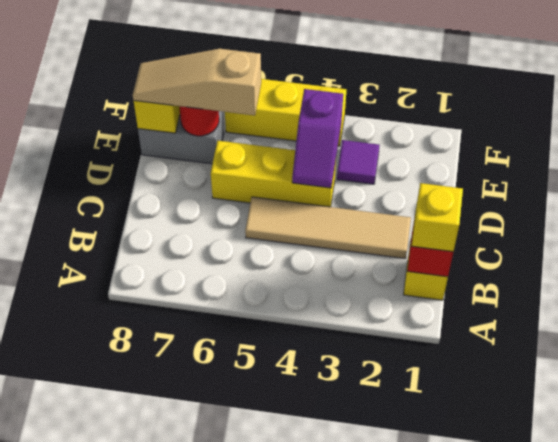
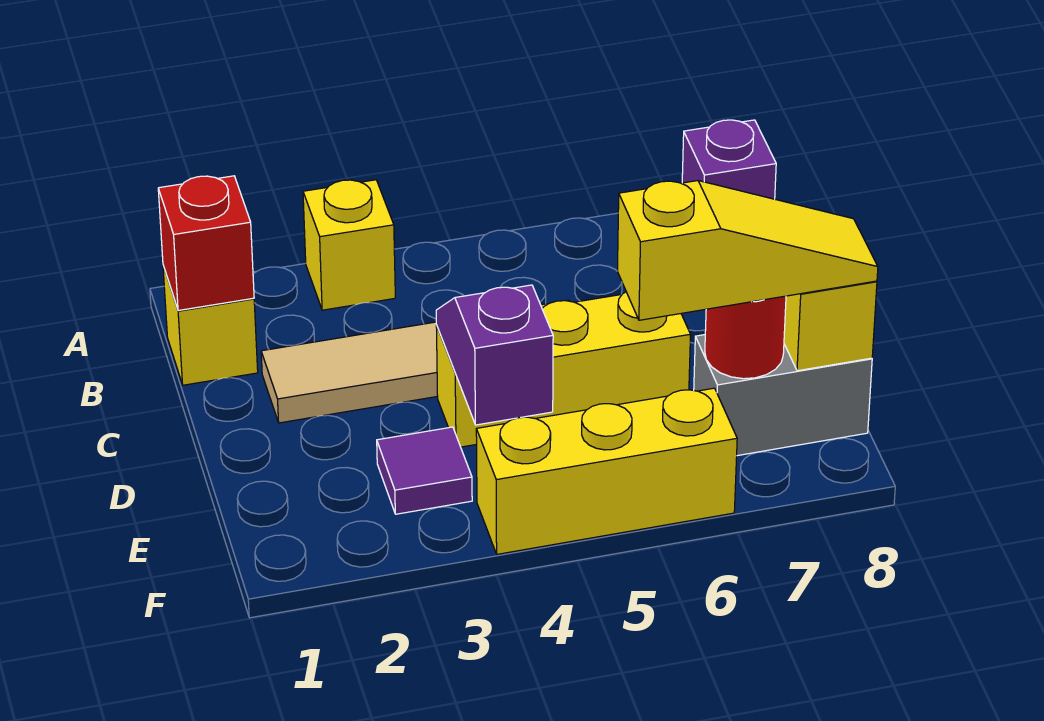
none -> purple brick A8 level 1
yellow brick B1 level 3 -> yellow brick A3 level 1
tan slope E6:E8 level 3 top 6 -> yellow slope E6:E8 level 3 top 6

